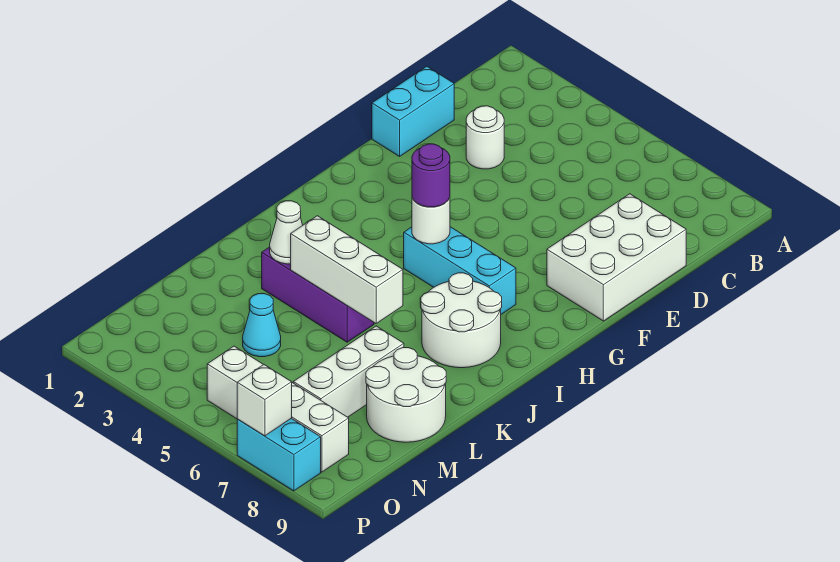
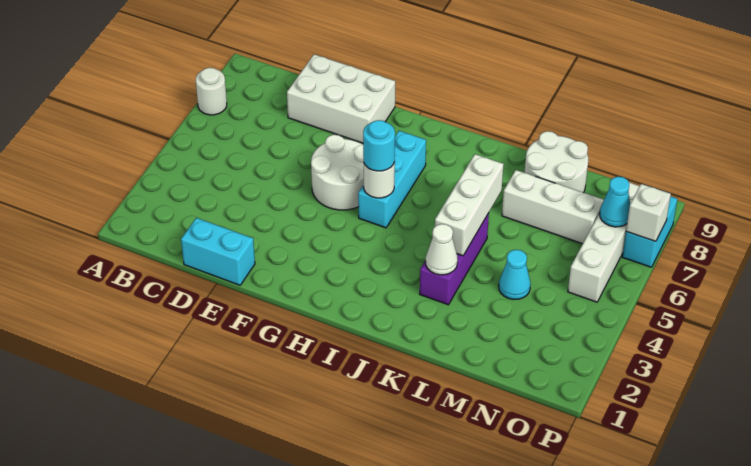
white round brick D3 level 1 -> white round brick A7 level 1
purple round brick H5 level 3 -> cyan round brick H5 level 3
white round brick I7:J8 level 1 -> white round brick F5:G6 level 1
none -> cyan cone O7 level 2

